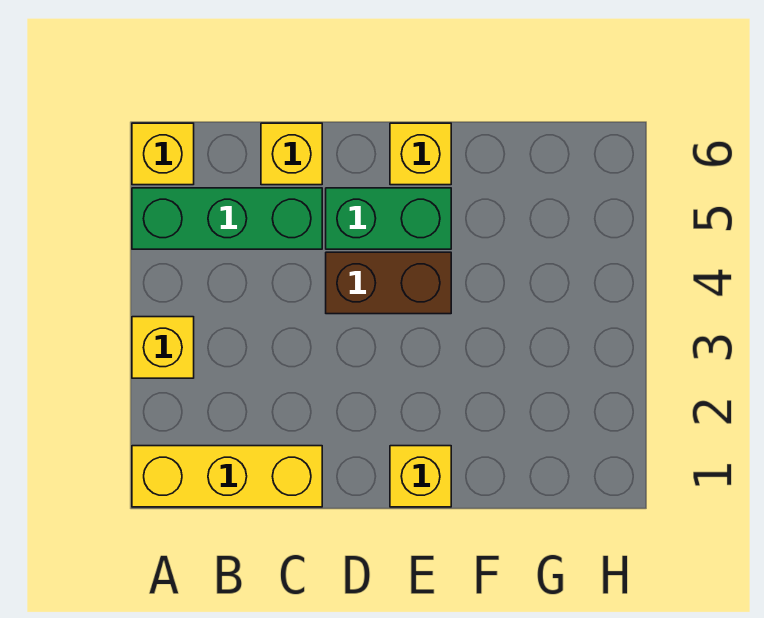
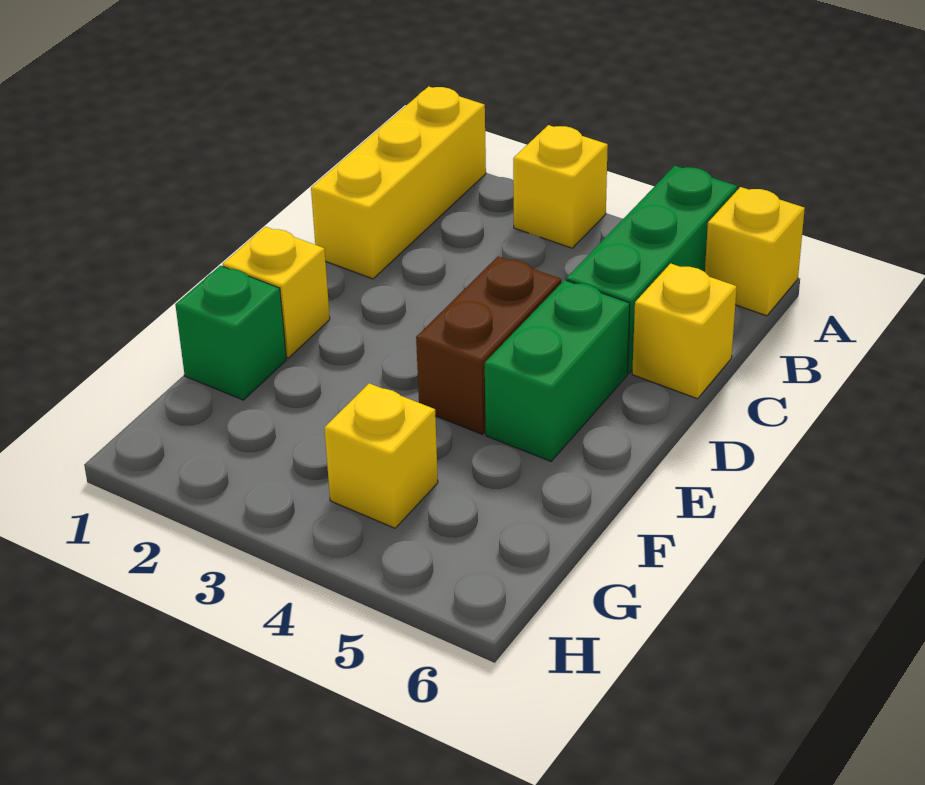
yellow brick E6 level 1 -> yellow brick G4 level 1
none -> green brick F1 level 1

